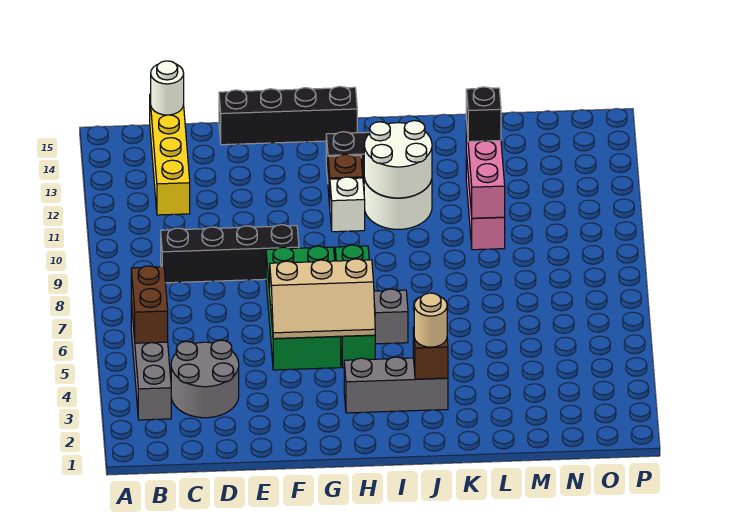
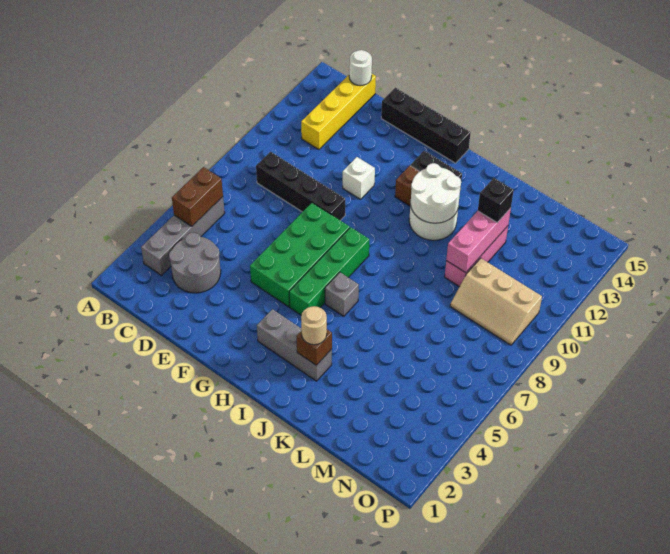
tan slope F5:H6 level 2 top 6 -> tan slope M9:O10 level 1 top 10
white brick H11 level 1 -> white brick F11 level 1

